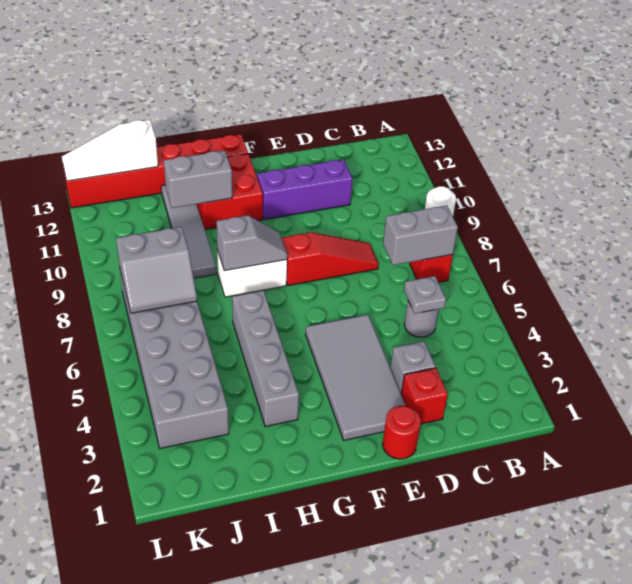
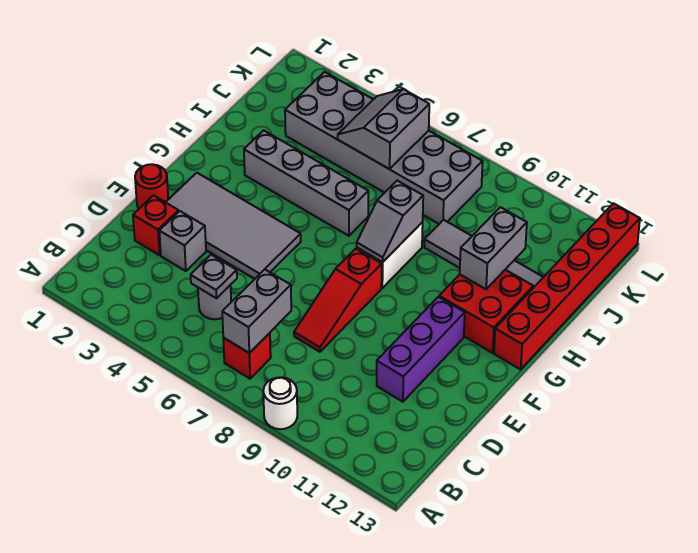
grey slope J7:K8 level 2 top 8 -> grey slope J5:K6 level 2 top 6
white slope J13:L13 level 2 top J -> none

